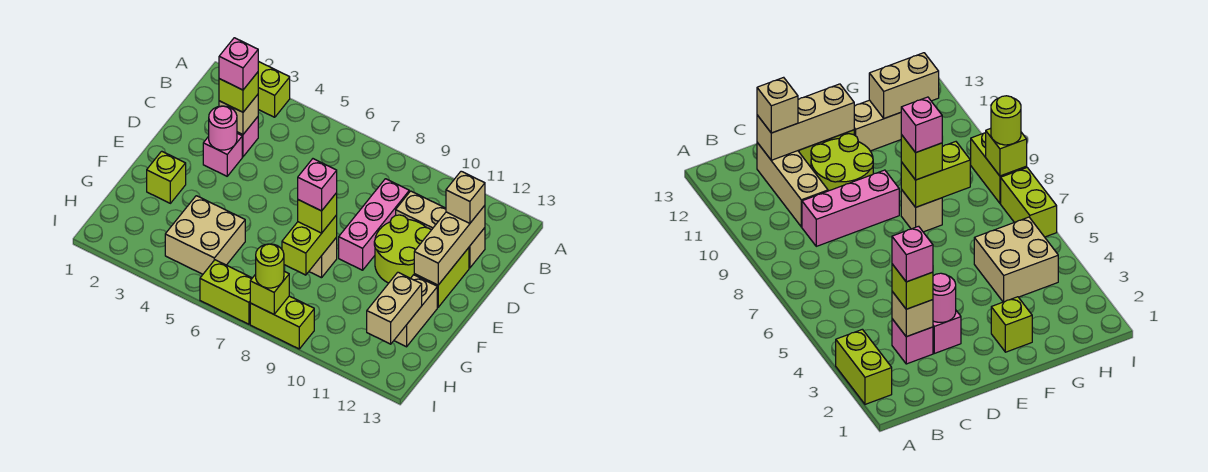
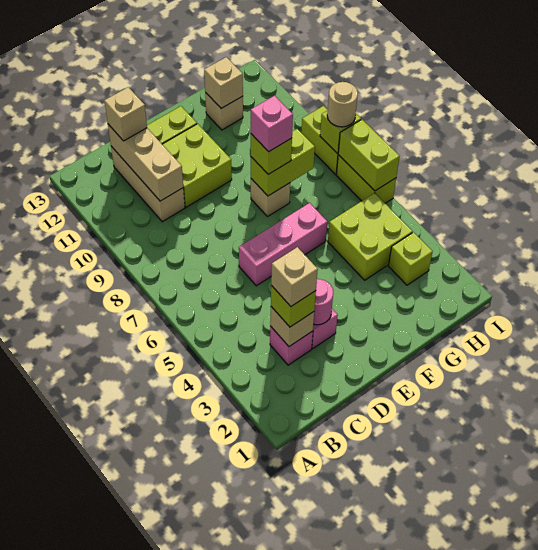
lime brick A2:A3 level 1 -> lime brick I6:I7 level 2
pink brick C3 level 4 -> tan brick C3 level 4
pink brick C9:E9 level 1 -> pink brick D6:F6 level 1
tan brick C12:E12 level 2 -> tan brick C10:C12 level 2
lime round brick D10:E11 level 1 -> lime brick D10:E11 level 1
lime brick F2 level 1 -> lime brick H3 level 1
tan brick F12:G12 level 1 -> tan brick G12 level 1
tan brick G4:H5 level 1 -> lime brick G4:H5 level 1
tan brick G12:H12 level 2 -> tan brick G12 level 2
lime round brick I8 level 3 -> tan round brick I8 level 3

